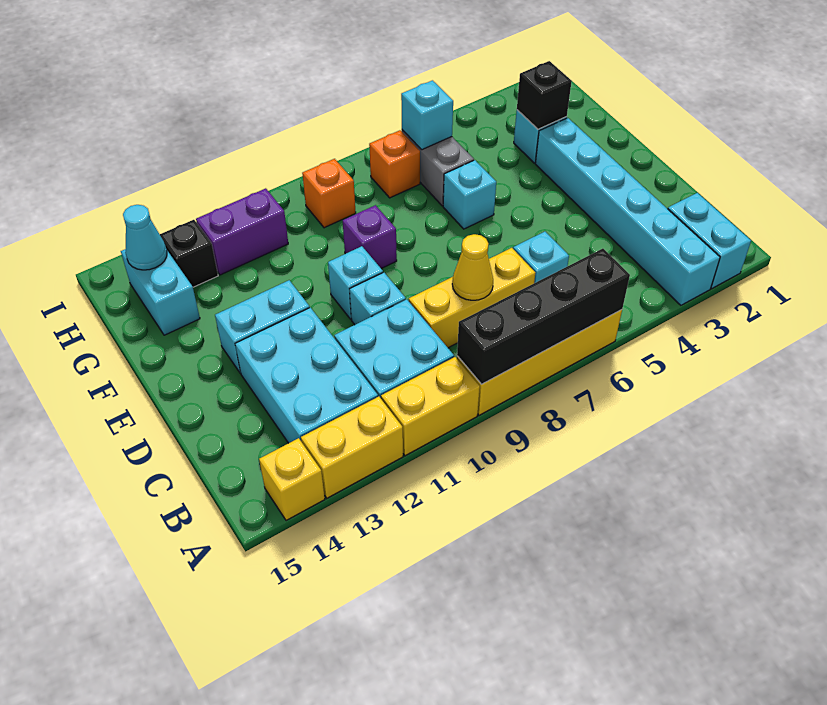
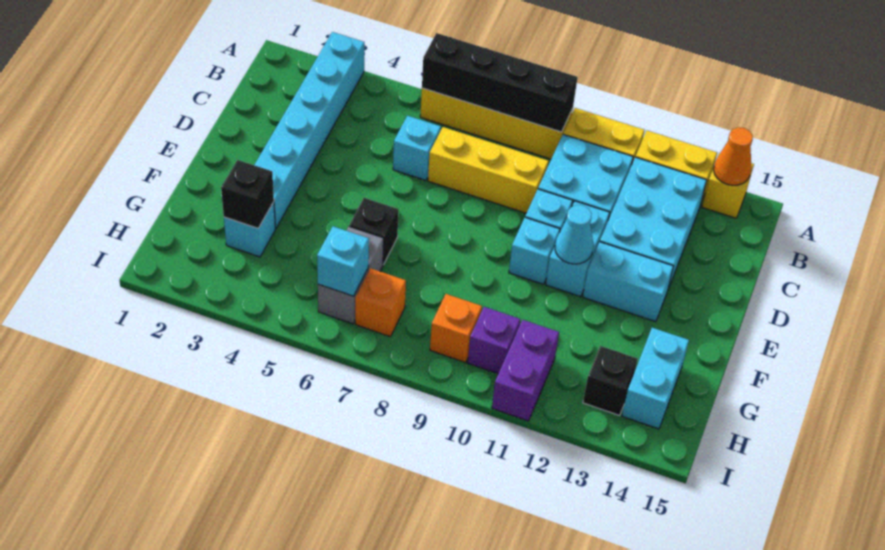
cyan brick A2:B2 level 1 -> cyan brick D11:E11 level 1
none -> orange cone A14 level 2
yellow cone C8 level 2 -> none
cyan brick F6 level 1 -> black brick F6 level 1
purple brick F9 level 1 -> purple brick H10 level 1
purple brick H11:H12 level 1 -> purple brick H11:I11 level 1
cyan cone H14 level 2 -> cyan cone E11 level 2

